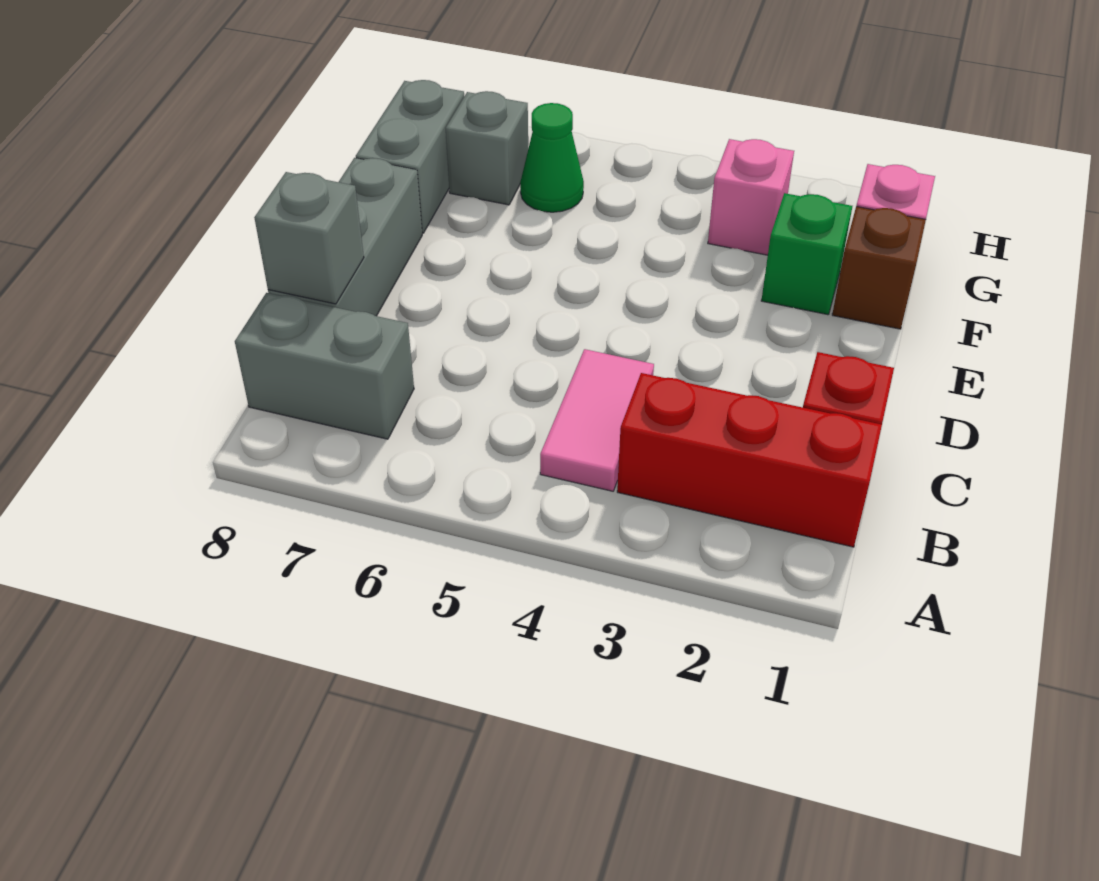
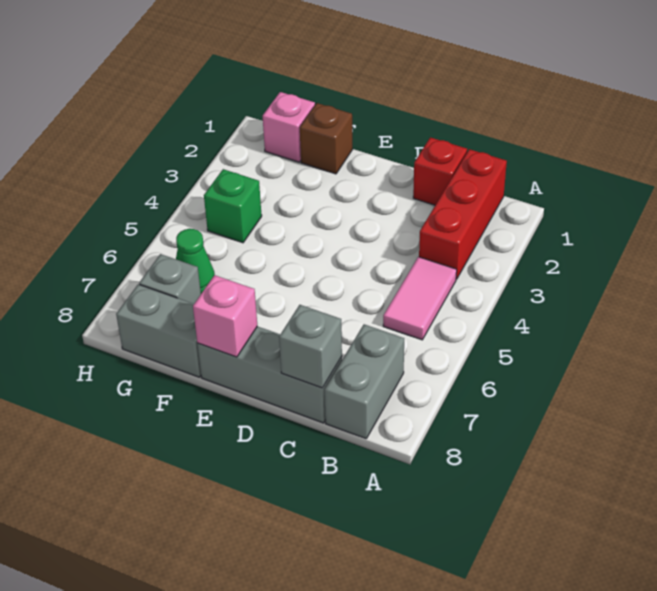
pink tile B4:C4 level 1 -> pink tile B4:B5 level 1
green brick F2 level 1 -> green brick G4 level 1
pink brick G3 level 1 -> pink brick E8 level 2

